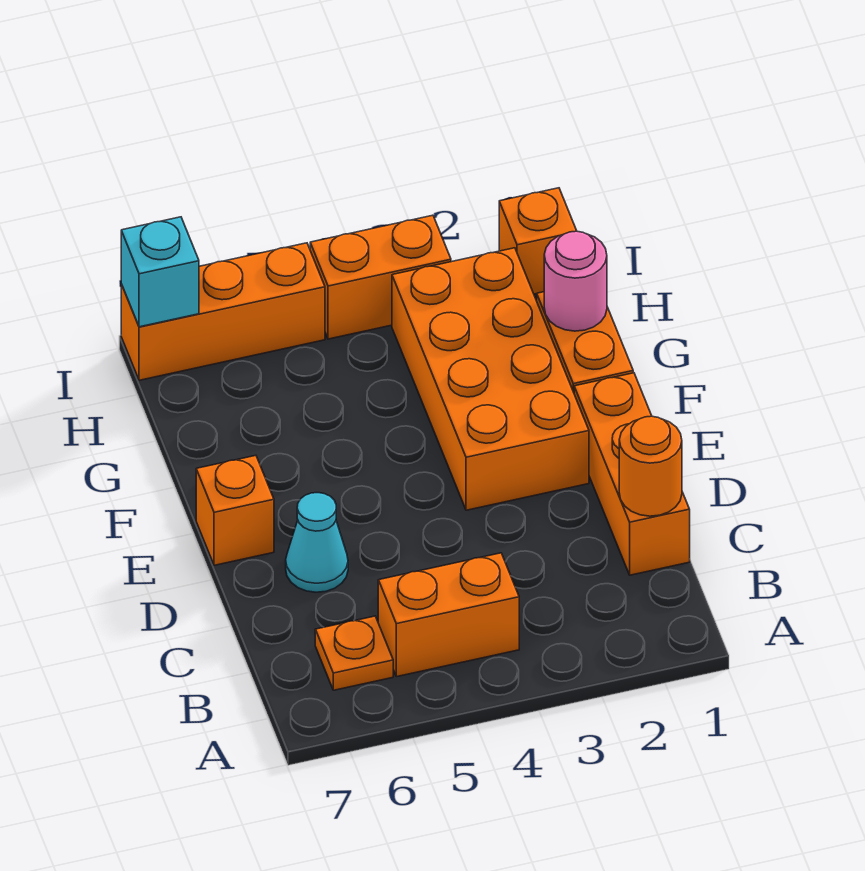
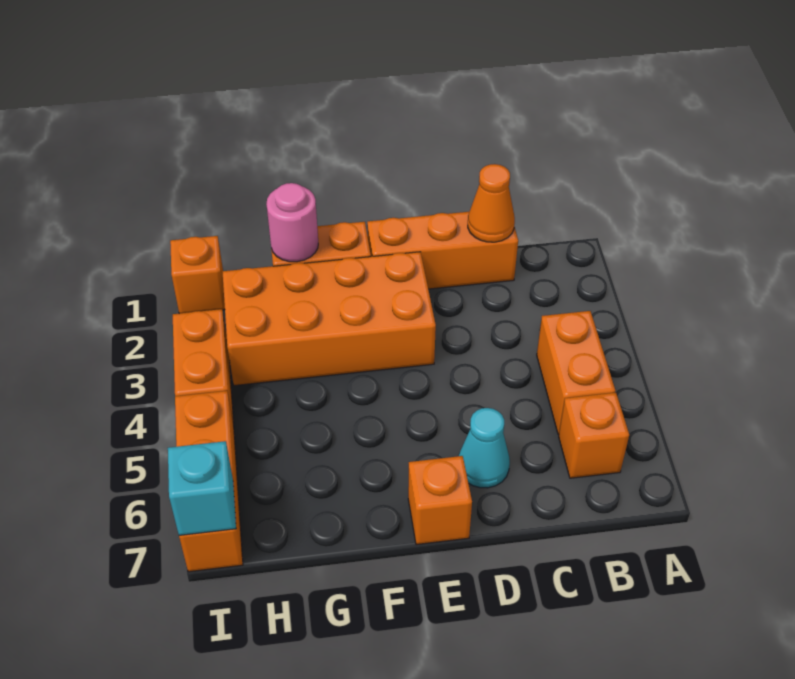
orange plate B6 level 1 -> orange brick B6 level 1
orange round brick C1 level 2 -> orange cone C1 level 2

